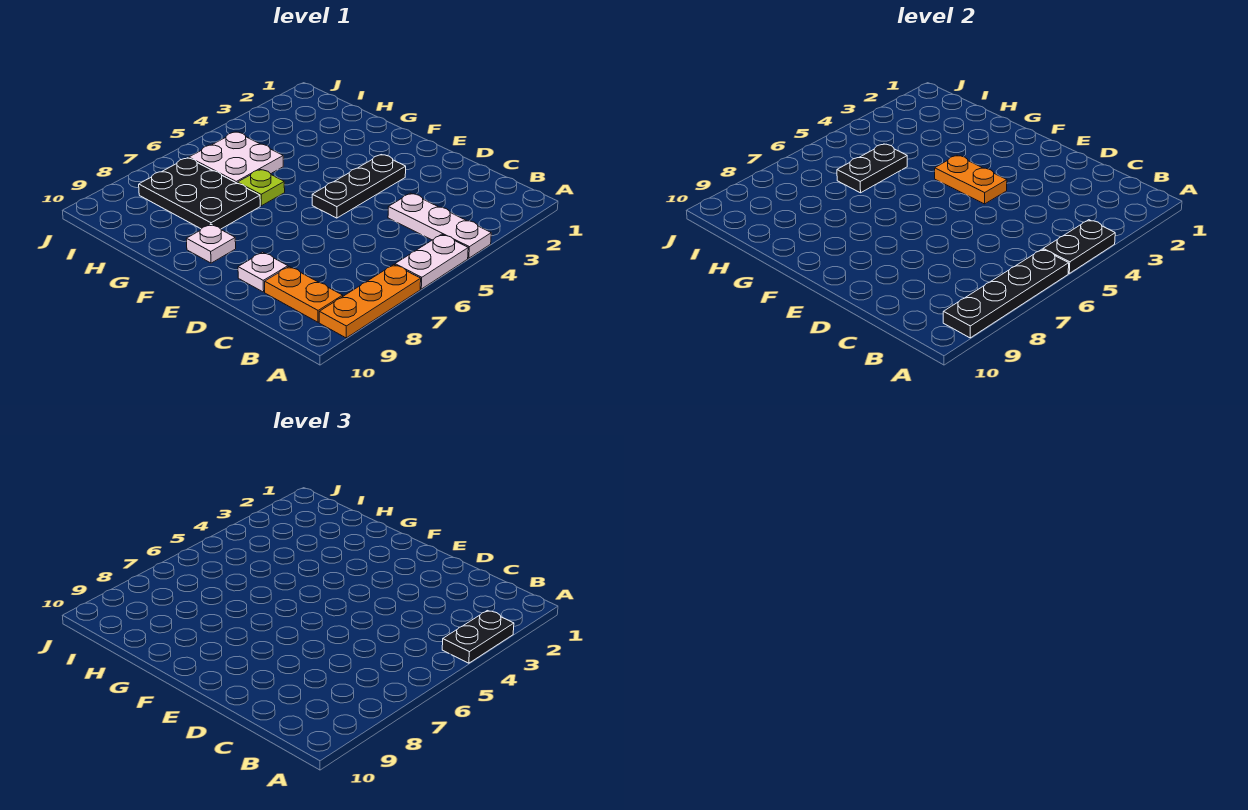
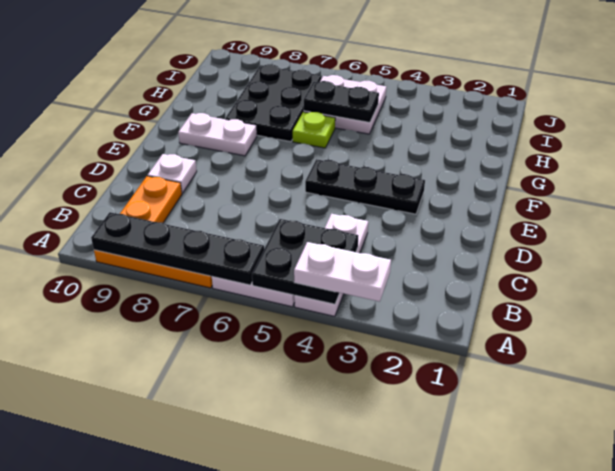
black plate A3:A4 level 3 -> white plate A3:A4 level 3
black plate A4:A5 level 2 -> black plate A4:B5 level 2
orange plate E4:F4 level 2 -> none
white plate F9 level 1 -> white plate F8:F9 level 1

